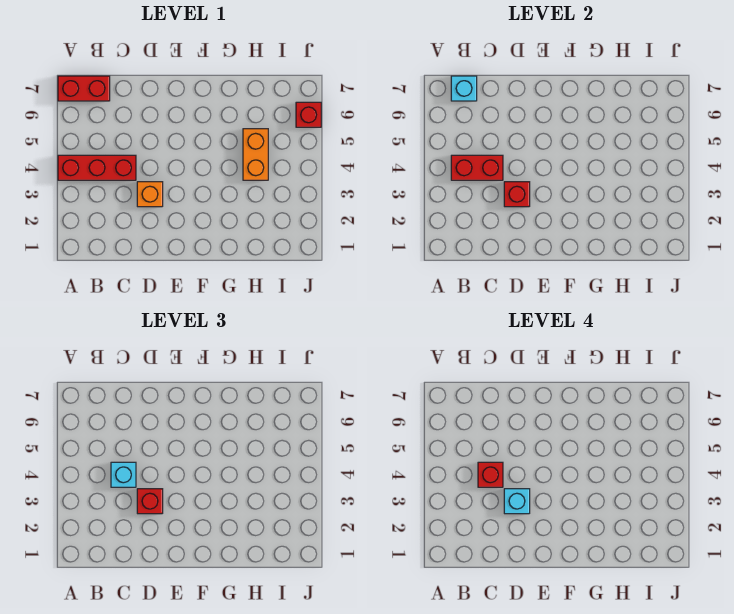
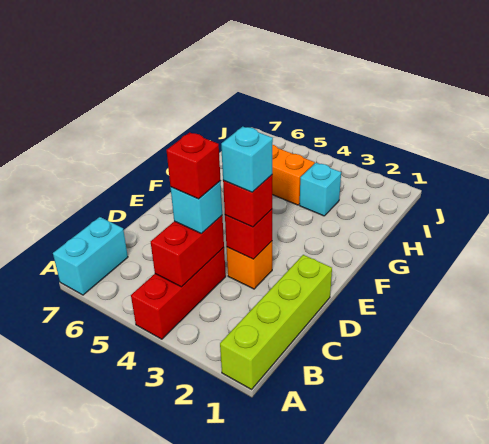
none -> lime brick A1:D1 level 1
red brick A7:B7 level 1 -> cyan brick A7:B7 level 1
cyan brick B7 level 2 -> cyan brick H3 level 1
red brick J6 level 1 -> none

